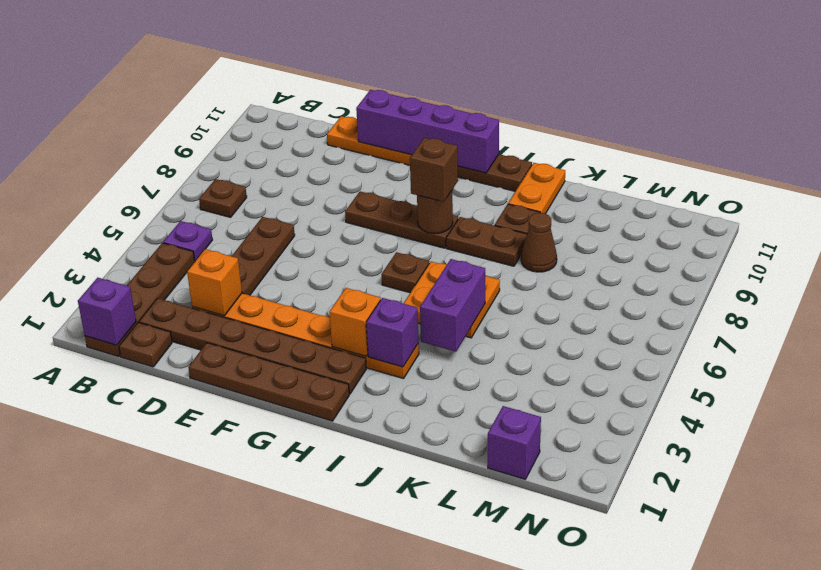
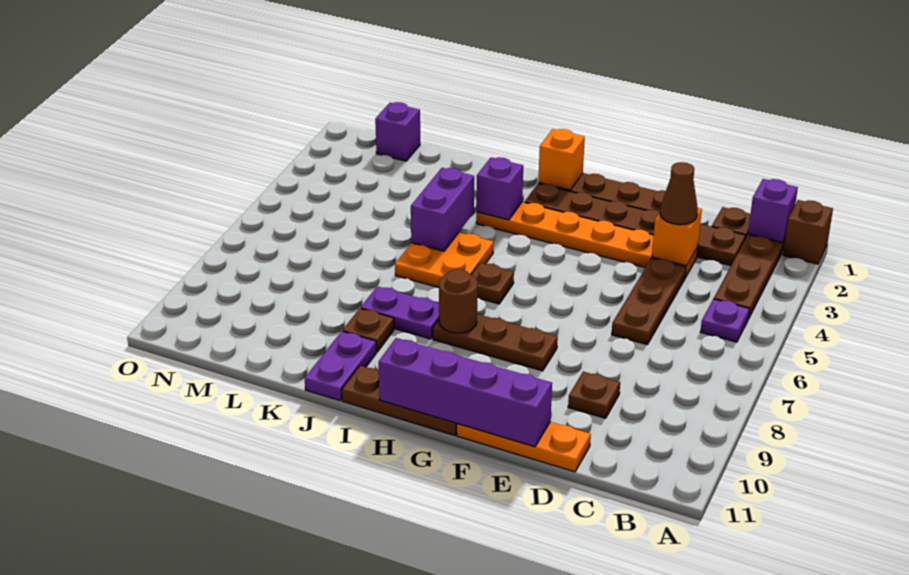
brown plate B7 level 1 -> brown plate D9 level 1
orange brick H3 level 2 -> orange brick H1 level 2
brown brick H8 level 3 -> brown brick A1 level 1
brown plate I8:J8 level 1 -> purple plate I8:J8 level 1
orange plate J10:J11 level 1 -> purple plate J10:J11 level 1
brown cone K8 level 1 -> brown cone D3 level 3

